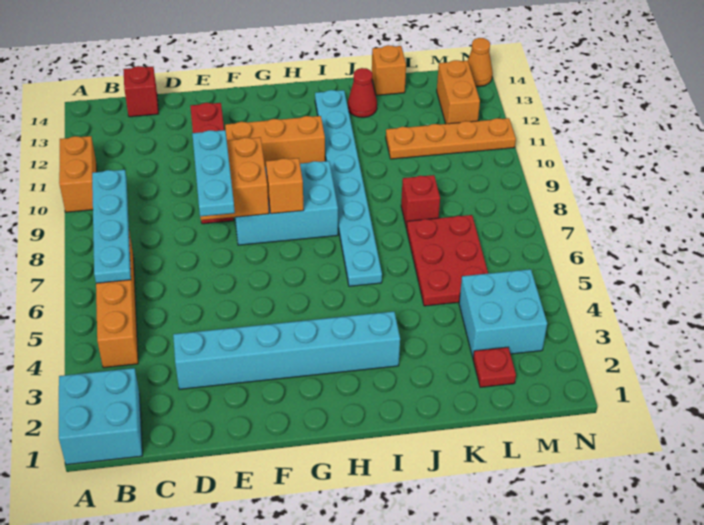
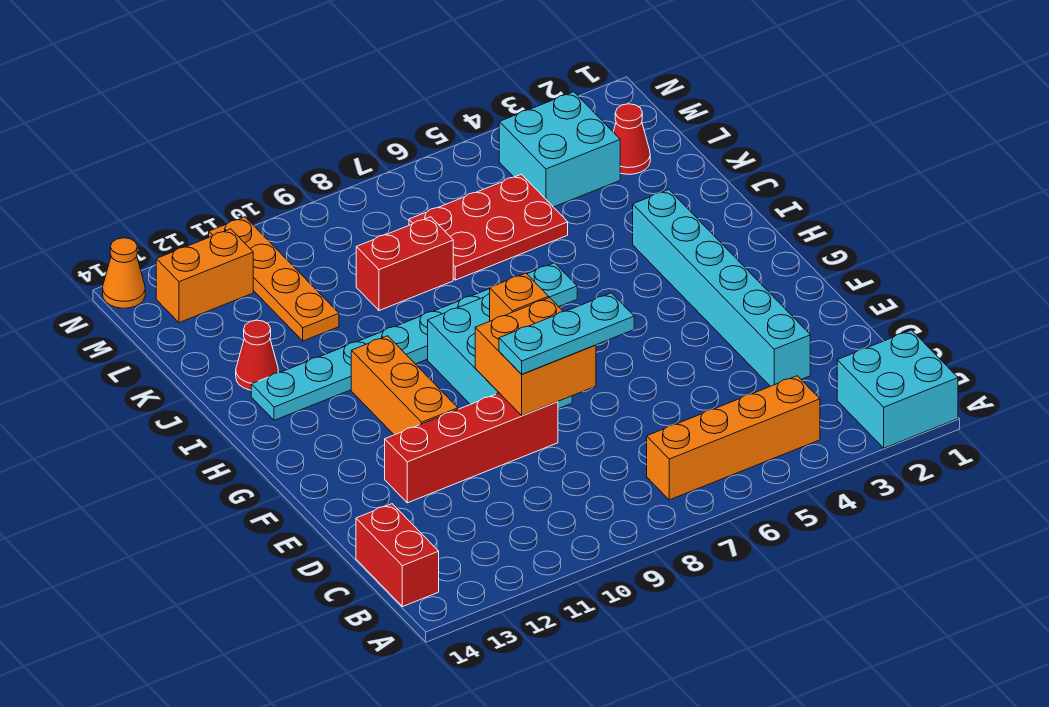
orange brick A10:A11 level 1 -> none
cyan plate B6:B9 level 2 -> none
red brick C14 level 1 -> red brick B14:C14 level 1
red brick K8 level 1 -> red brick K8:K9 level 1
orange brick K14 level 1 -> none
red plate L2 level 1 -> red cone L2 level 1

